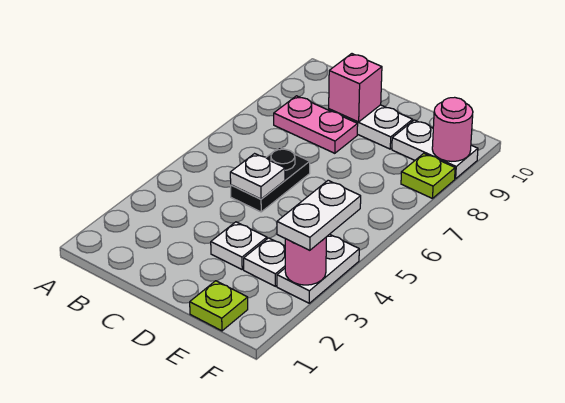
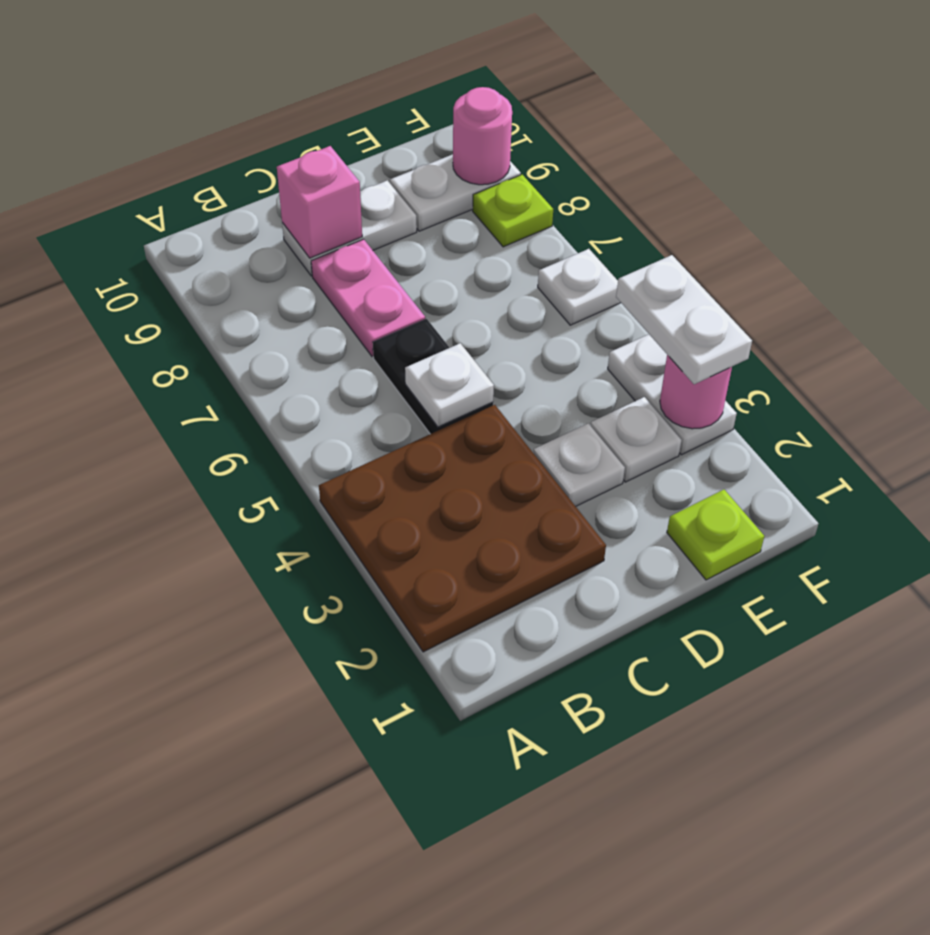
none -> brown plate A2:C4 level 1
pink plate B8:C8 level 1 -> pink plate C7:C8 level 1
none -> white plate F6 level 1

